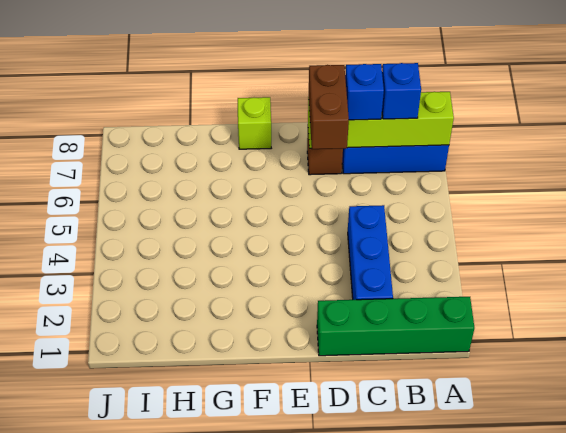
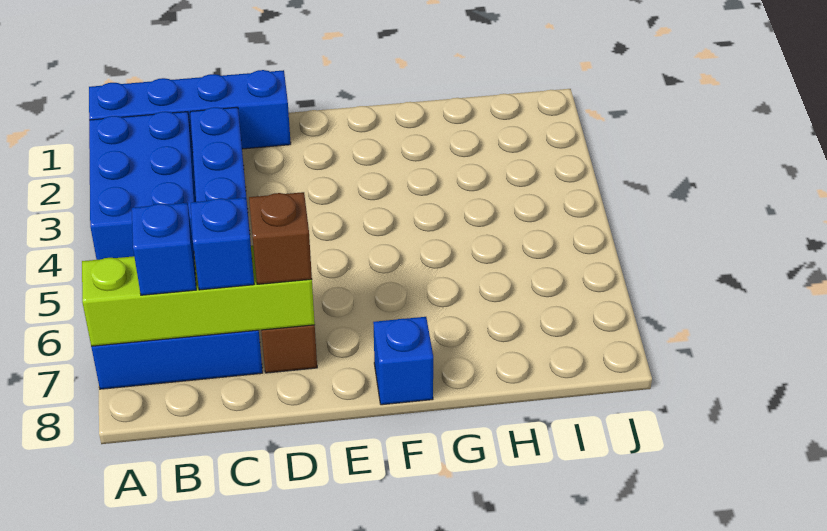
green brick A1:D1 level 1 -> blue brick A1:D1 level 1
none -> blue brick A2:B4 level 1
brown brick D6:D7 level 3 -> brown brick D7 level 3
lime brick F8 level 1 -> blue brick F8 level 1

